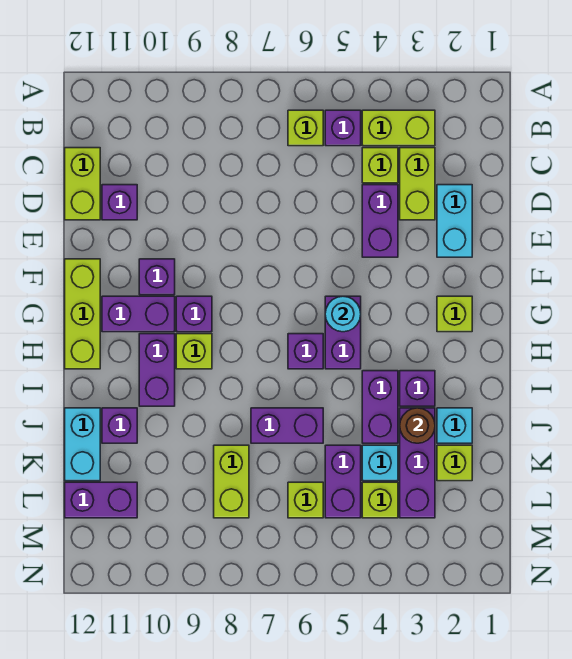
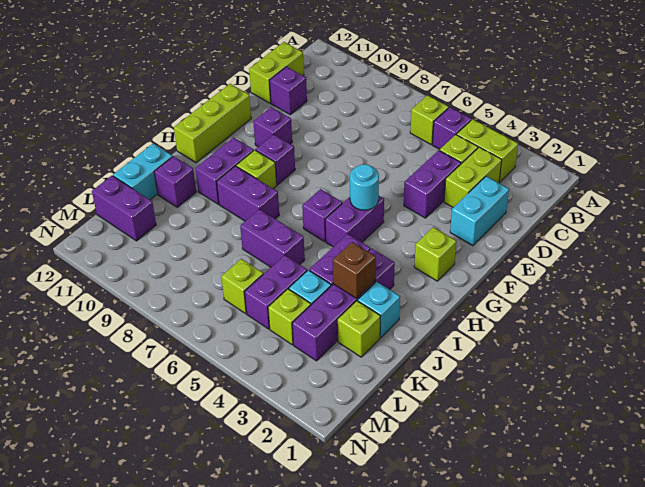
purple brick G10:G11 level 1 -> purple brick I8:I9 level 1
brown round brick J3 level 2 -> brown brick J3 level 2
lime brick K8:L8 level 1 -> none

